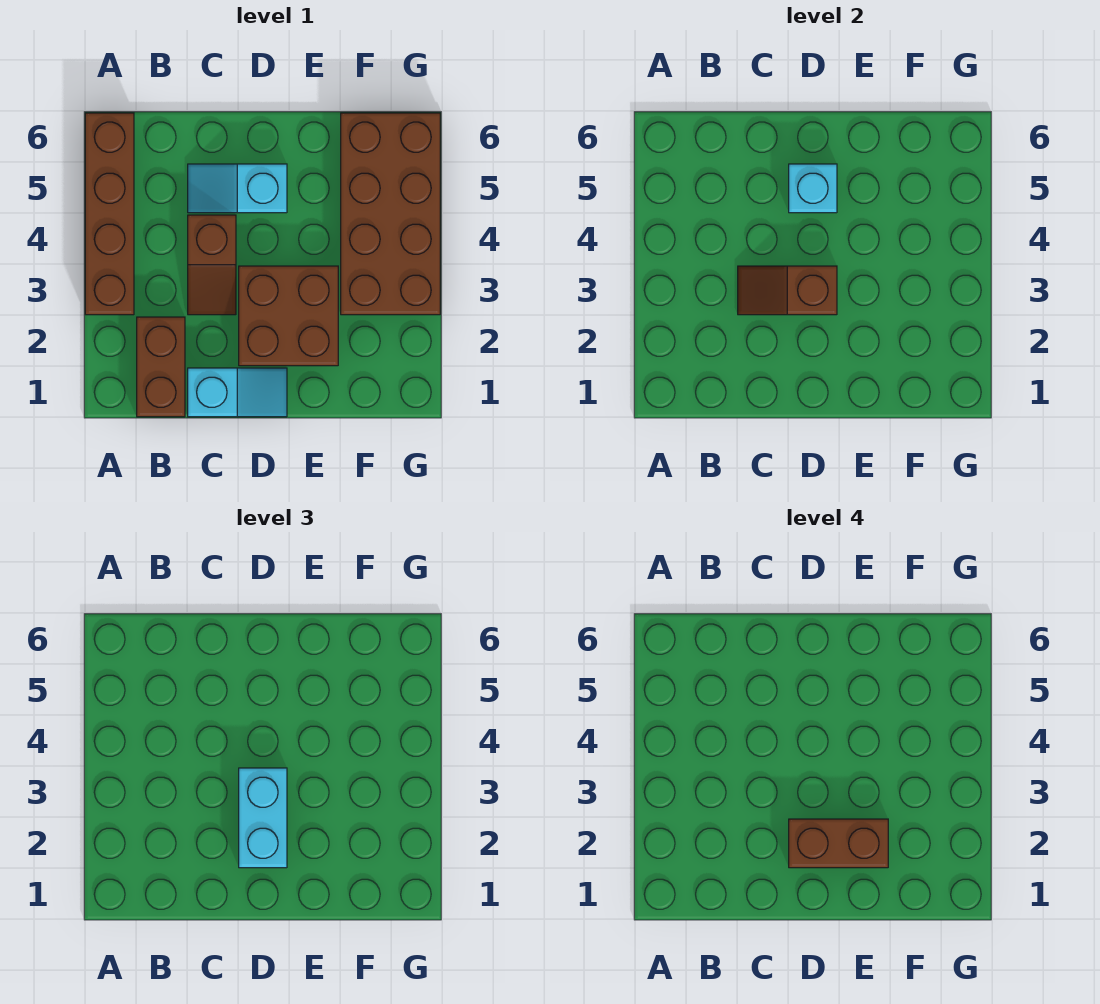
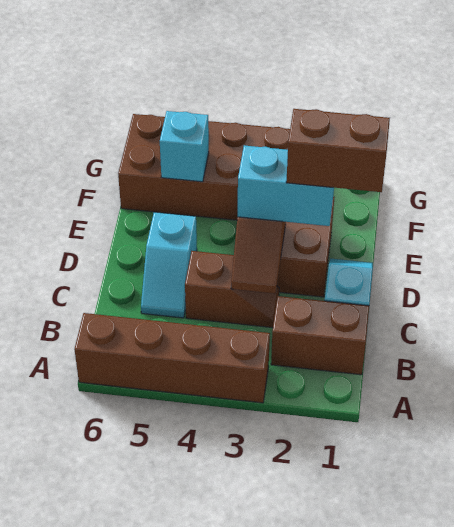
brown brick D2:E2 level 4 -> brown brick D1:D2 level 4
cyan brick D5 level 2 -> cyan brick F5 level 2

